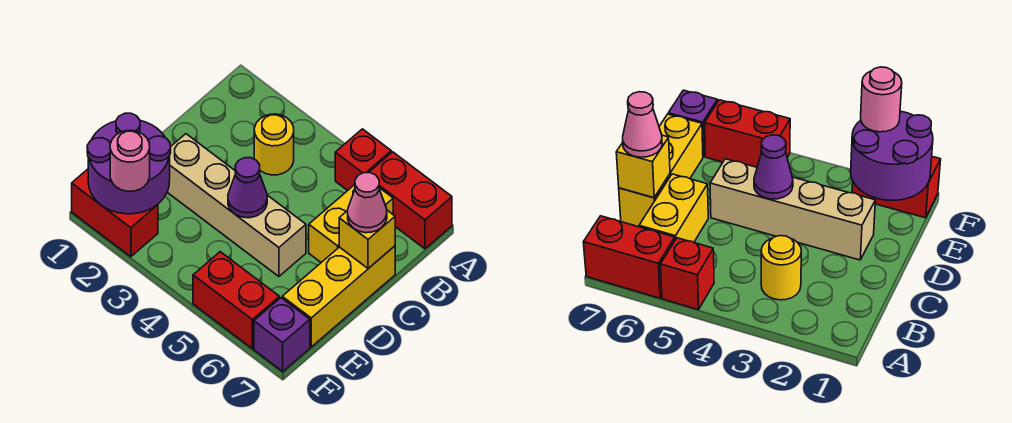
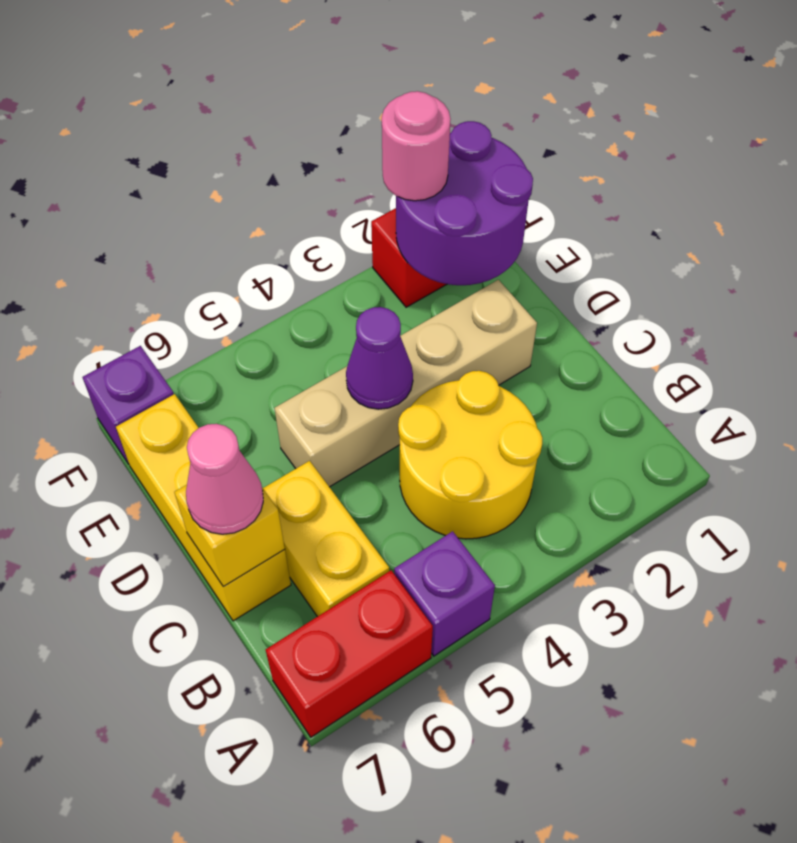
red brick A5 level 1 -> purple brick A5 level 1
yellow round brick B3 level 1 -> yellow round brick B3:C4 level 1
red brick F5:F6 level 1 -> none

